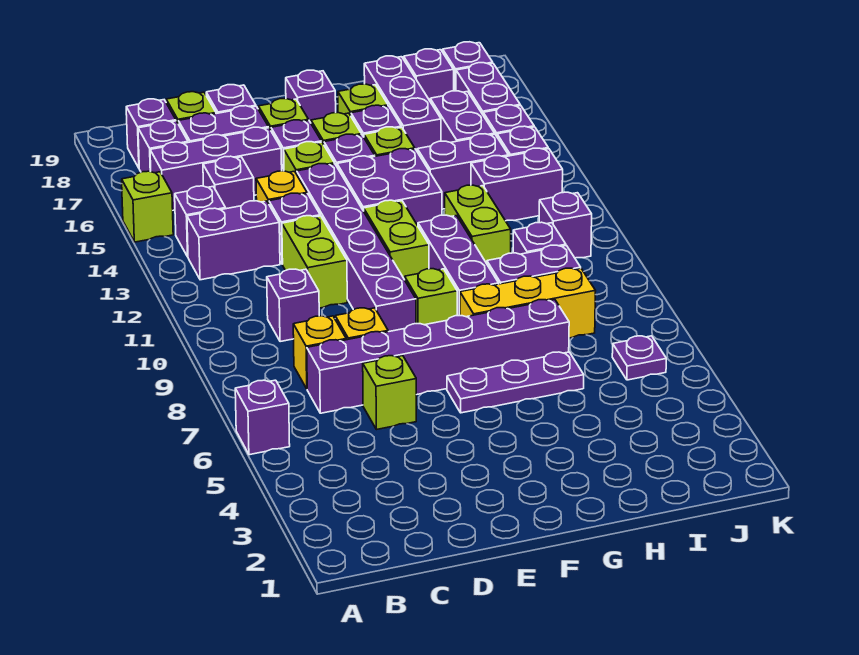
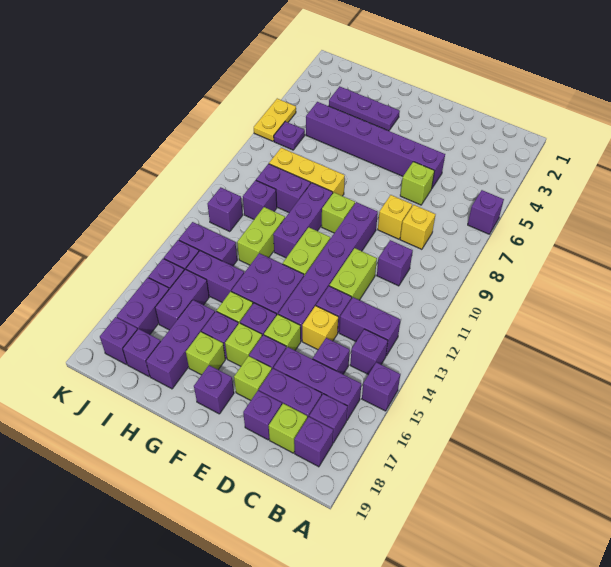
lime brick A15 level 1 -> purple brick A15 level 1
purple brick C7:H7 level 1 -> purple brick D5:I5 level 1
purple plate F6:H6 level 1 -> purple plate G3:I3 level 1
none -> yellow plate K5:K6 level 1

